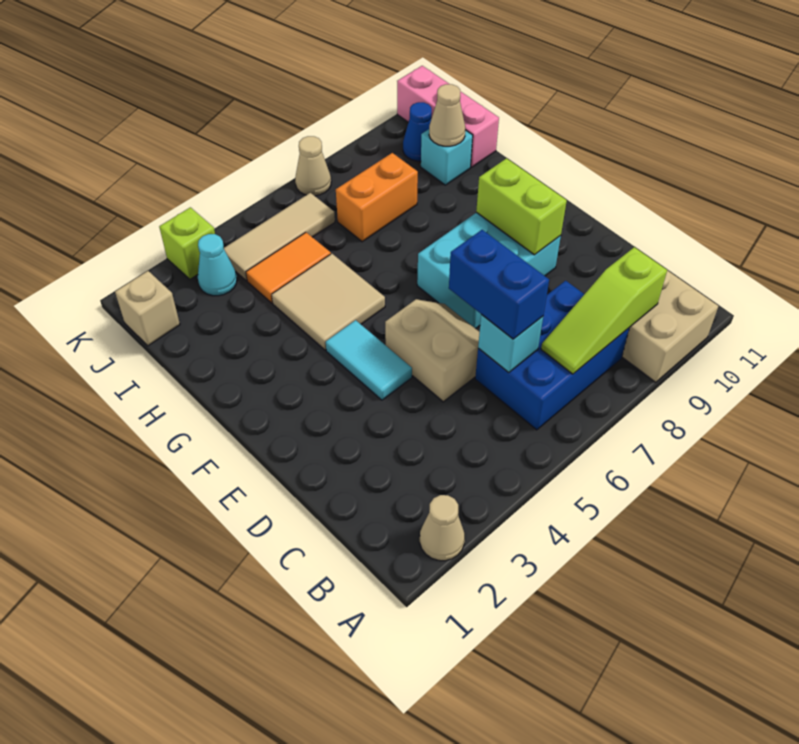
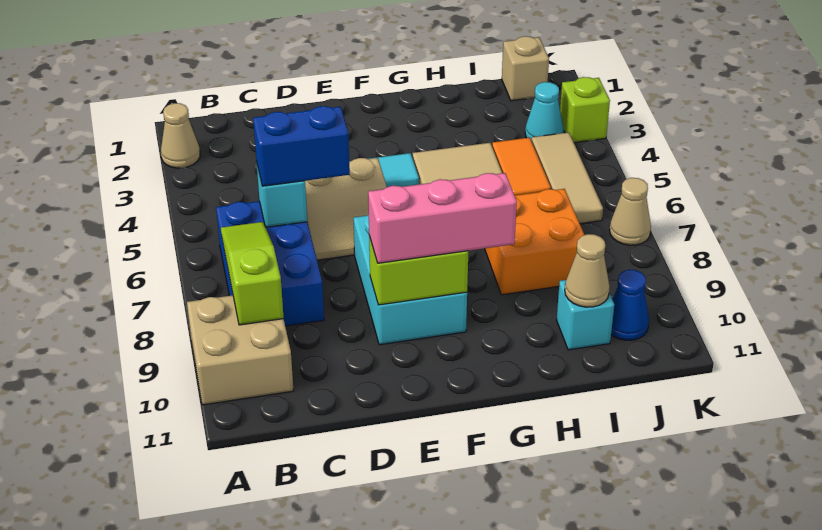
orange brick I7:I8 level 1 -> orange brick H7:I8 level 1
pink brick I11:K11 level 1 -> pink brick E9:G9 level 3

